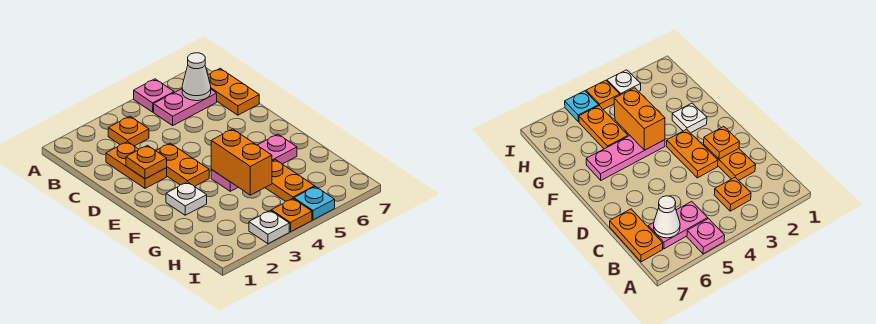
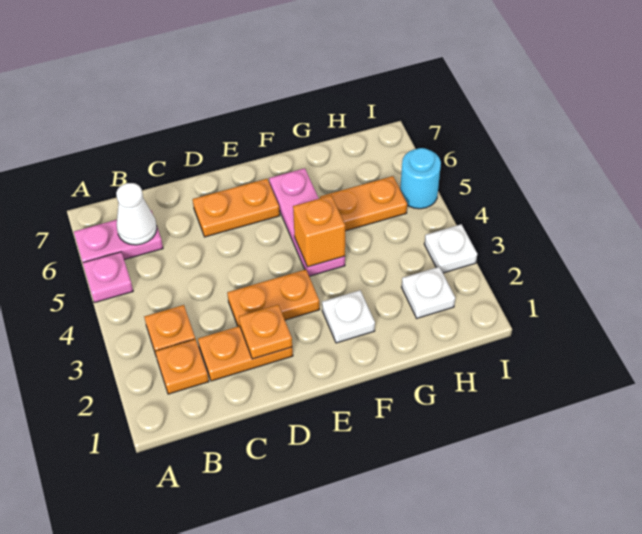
pink plate B5:B6 level 1 -> pink plate A6:B6 level 1
orange plate B7:C7 level 1 -> orange plate D6:E6 level 1
orange brick F4:G4 level 2 -> orange brick F4 level 2
none -> white plate H2 level 1
orange plate I4 level 1 -> orange plate B2 level 1
cyan plate I5 level 1 -> cyan round brick I5 level 1

